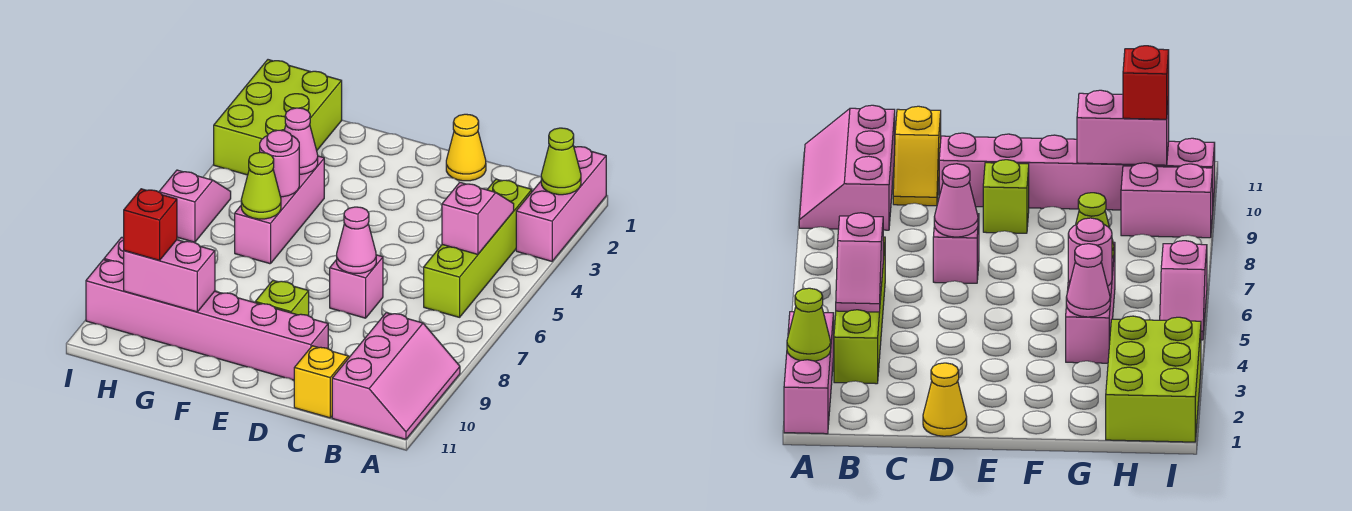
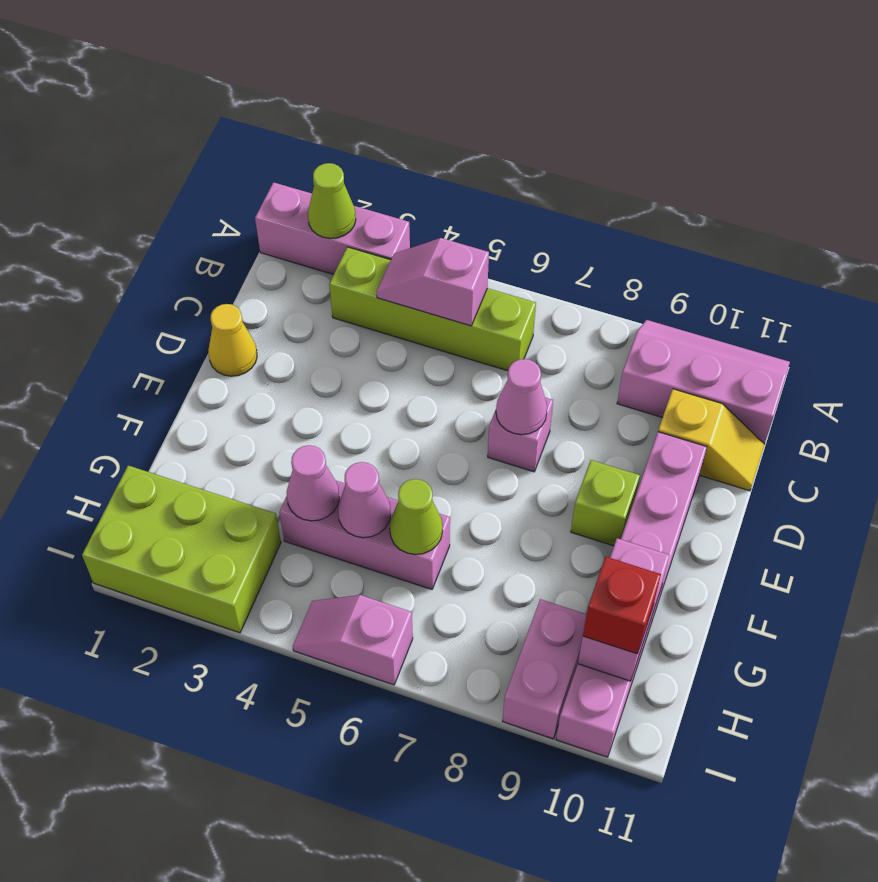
yellow slope C10:C11 level 1 top 11 -> yellow slope C10:C11 level 1 top 10
pink round brick G5 level 2 -> pink cone G5 level 2

